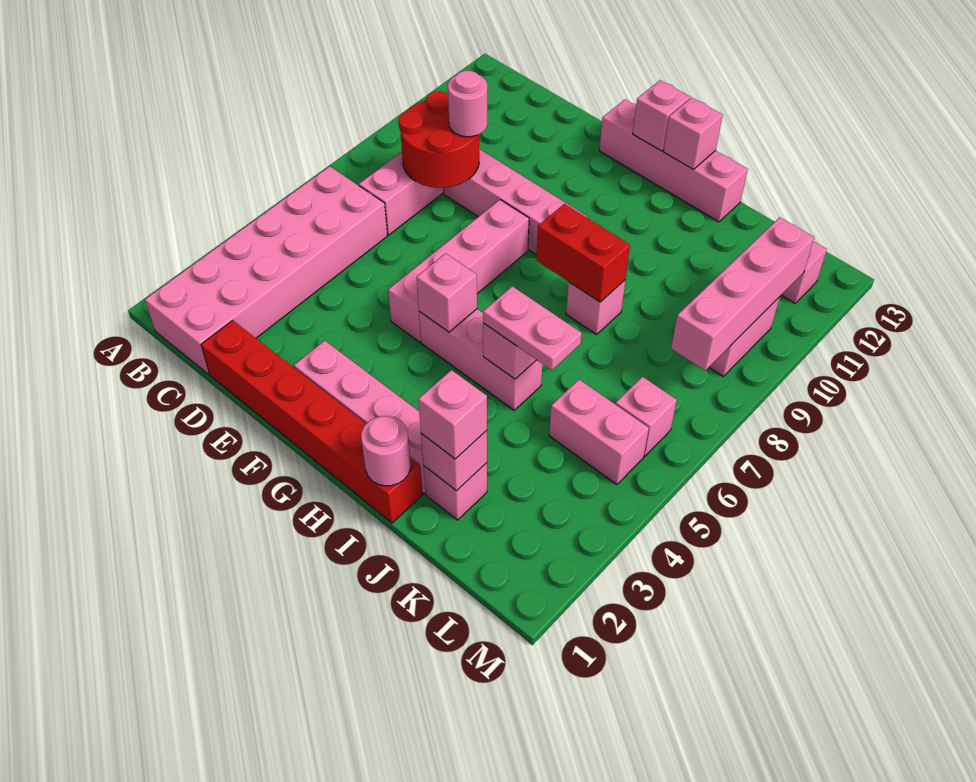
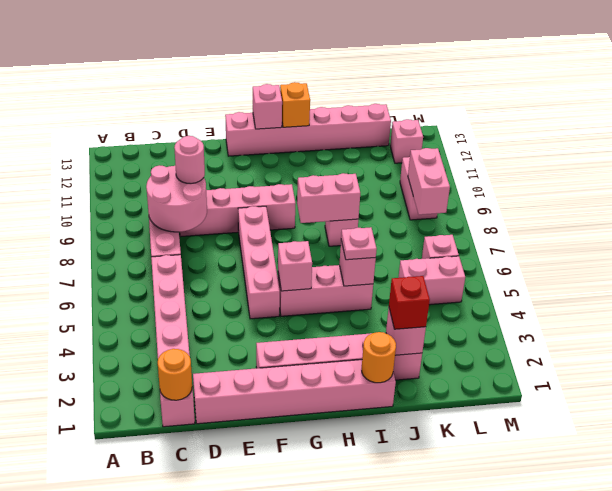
pink brick B1:C6 level 1 -> pink brick C1:C6 level 1
none -> orange round brick C1 level 2
red round brick C8:D9 level 2 -> pink round brick C8:D9 level 2
red brick D1:I1 level 1 -> pink brick D1:I1 level 1
pink brick F13:I13 level 1 -> pink brick F13:K13 level 1
red brick H8:I8 level 2 -> pink brick H8:I8 level 2
pink brick H13 level 2 -> orange brick H13 level 2
pink round brick I1 level 2 -> orange round brick I1 level 2
pink plate I5:J5 level 3 -> pink plate I5 level 3
pink brick J2 level 3 -> red brick J2 level 3
pink brick L8:L11 level 2 -> pink brick L8:L9 level 2

